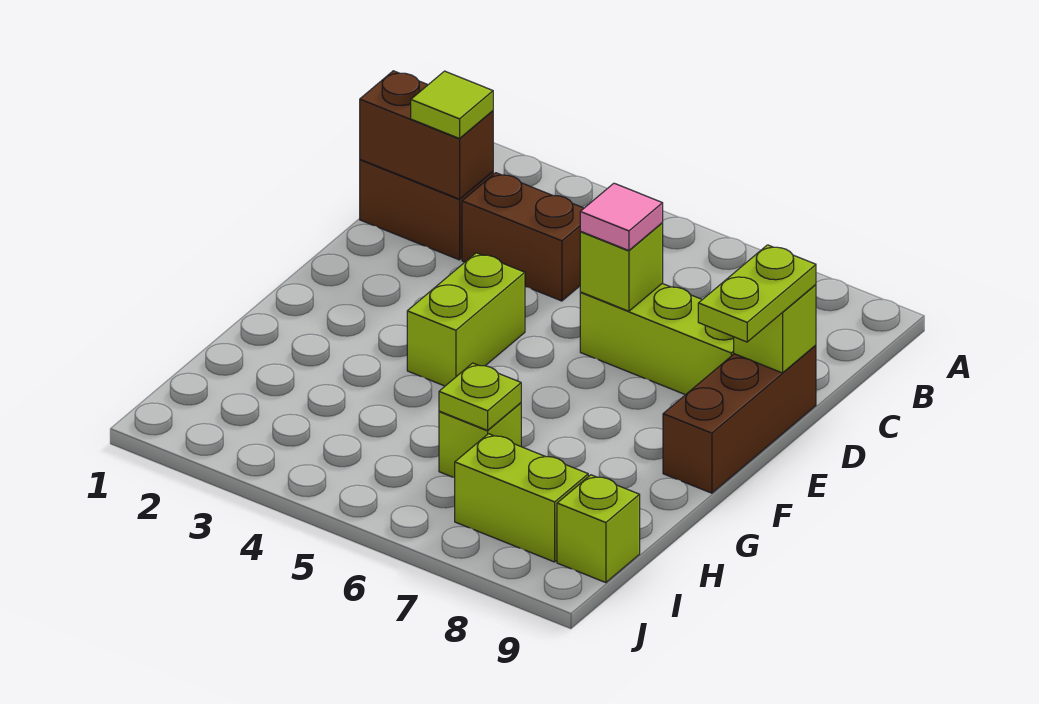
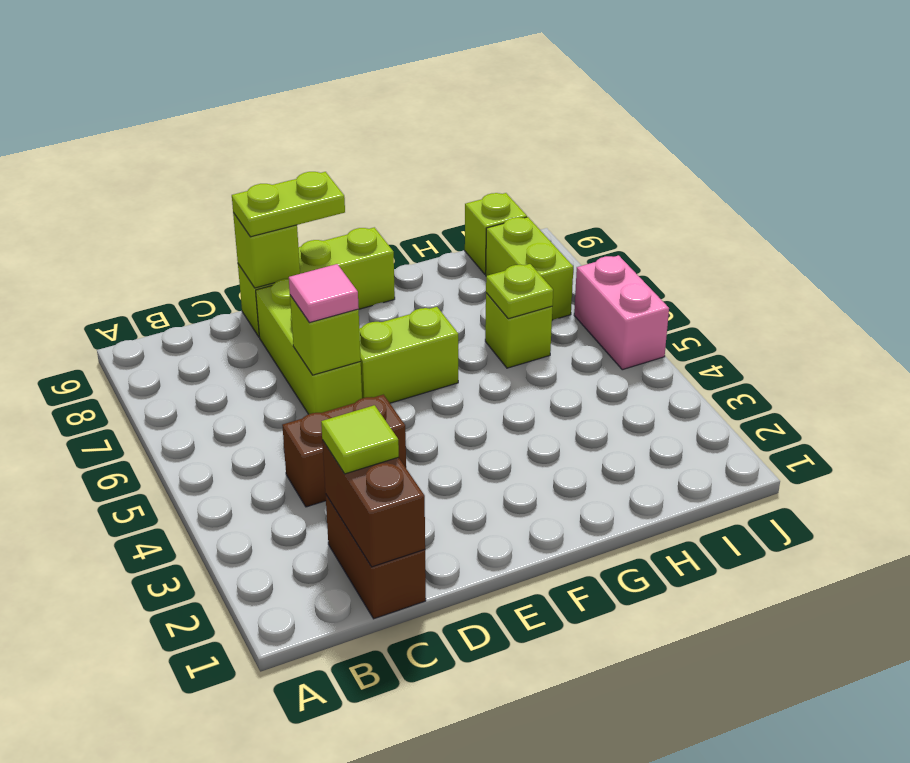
brown brick C3:C4 level 1 -> brown brick C4:D4 level 1
brown brick D9:F9 level 1 -> lime brick D9:F9 level 1
lime brick E4:F4 level 1 -> lime brick E6:F6 level 1
none -> pink brick J5:J6 level 1

